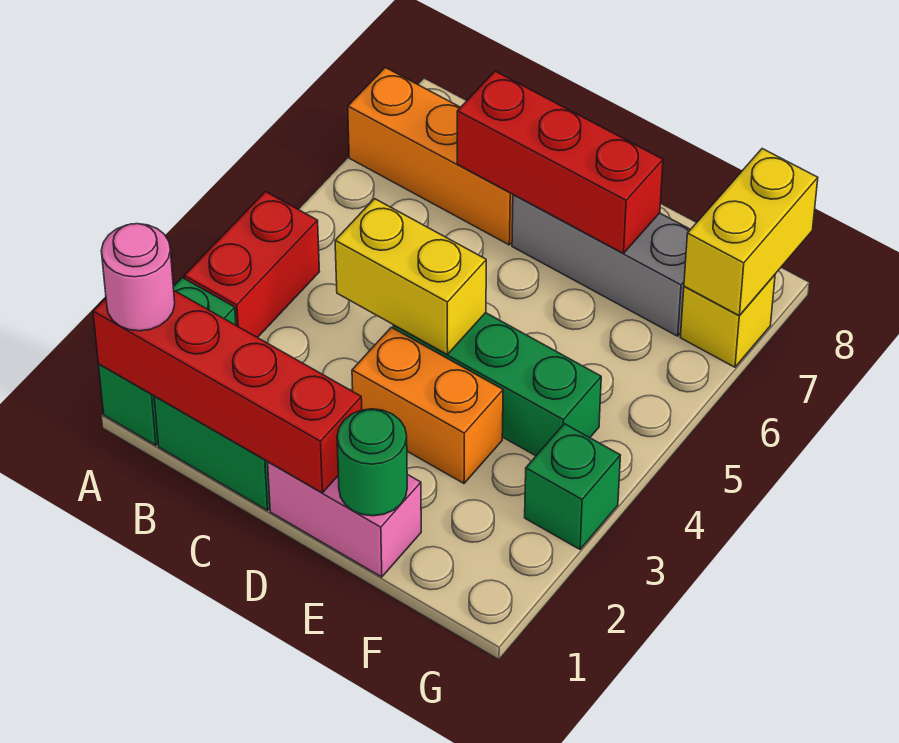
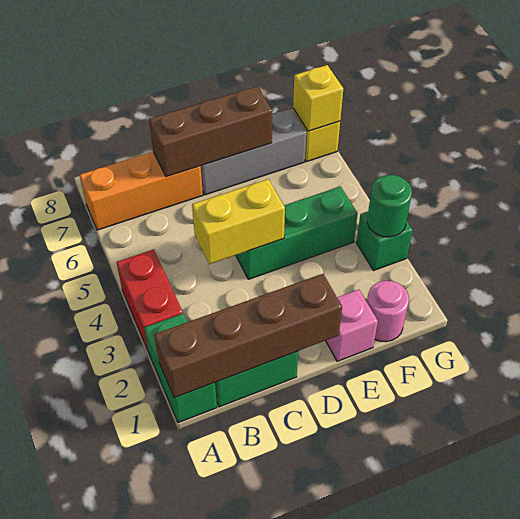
red brick A1:D1 level 2 -> brown brick A1:D1 level 2
pink round brick A1 level 3 -> pink round brick F1 level 1
red brick C7:E7 level 2 -> brown brick C7:E7 level 2
pink brick D1:E1 level 1 -> pink brick E1 level 1
orange brick D3:E3 level 1 -> none
green round brick E1 level 2 -> green round brick G3 level 2
yellow brick G7:G8 level 2 -> yellow brick G7 level 2

